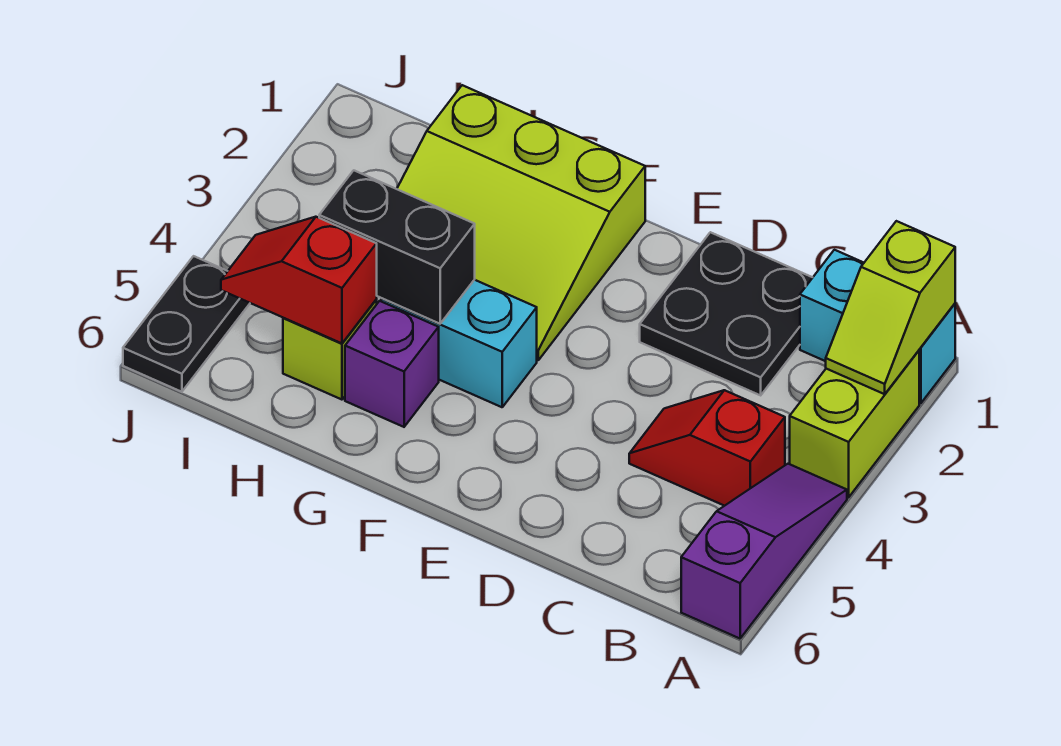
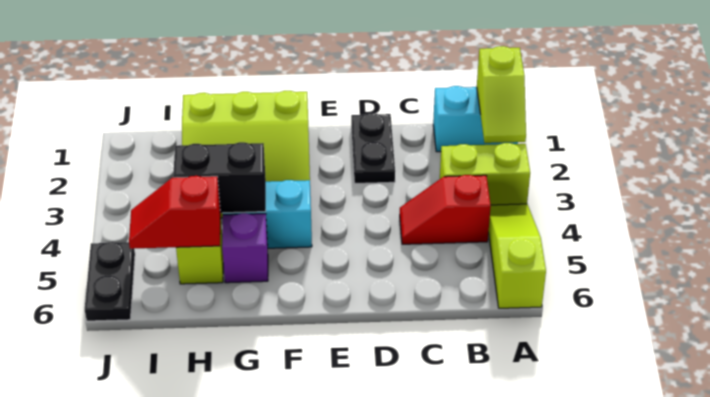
lime brick A2:A3 level 1 -> lime brick A3:B3 level 1
purple slope A4:A6 level 1 top 6 -> lime slope A4:A6 level 1 top 6
black plate C1:D2 level 1 -> black plate D1:D2 level 1

